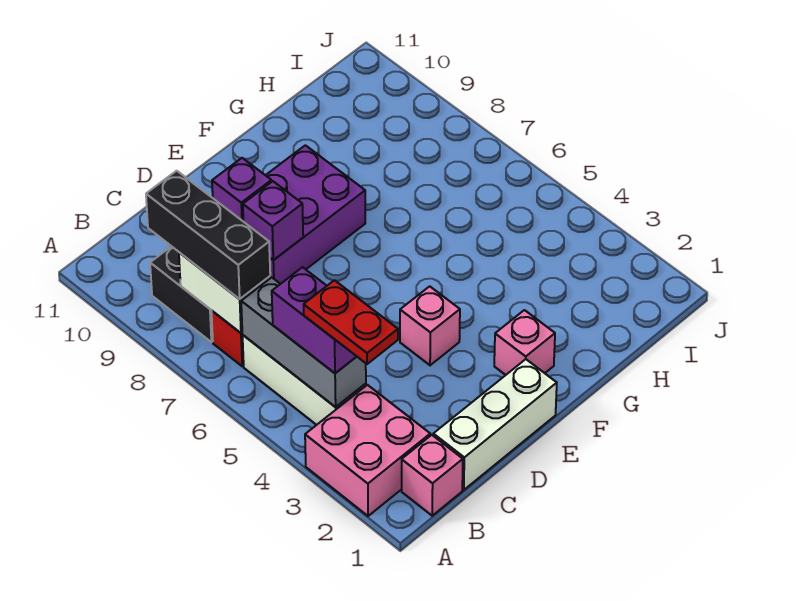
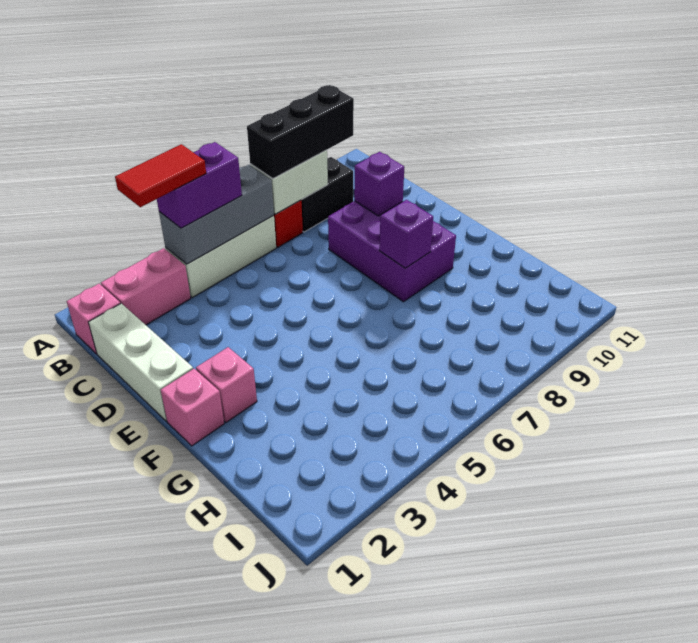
pink brick A2:B3 level 1 -> pink brick B2:B3 level 1
red plate B3:B4 level 4 -> red tile B3:B4 level 4
purple brick D8 level 2 -> purple brick F8 level 2
pink brick E4 level 1 -> pink brick F1 level 1

